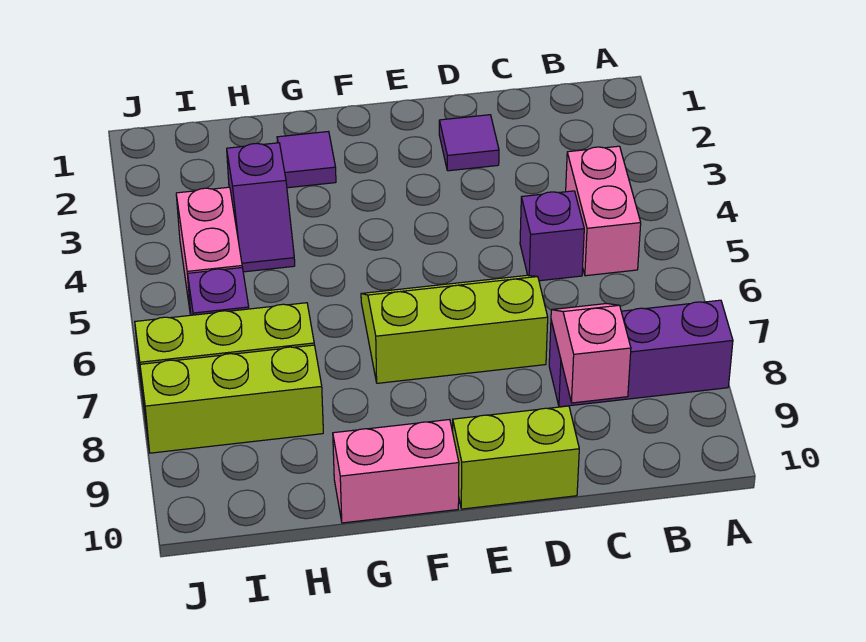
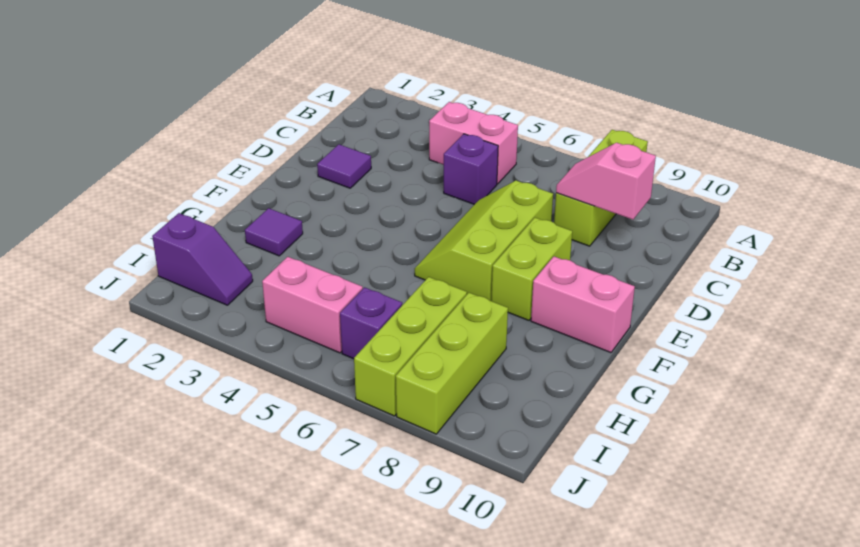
purple brick A8:C8 level 1 -> lime brick A8:C8 level 1
lime brick D10:E10 level 1 -> lime brick E8:F8 level 1
pink brick F10:G10 level 1 -> pink brick F9:F10 level 1
purple slope H3:H4 level 1 top 3 -> purple slope I1:I2 level 1 top 1

